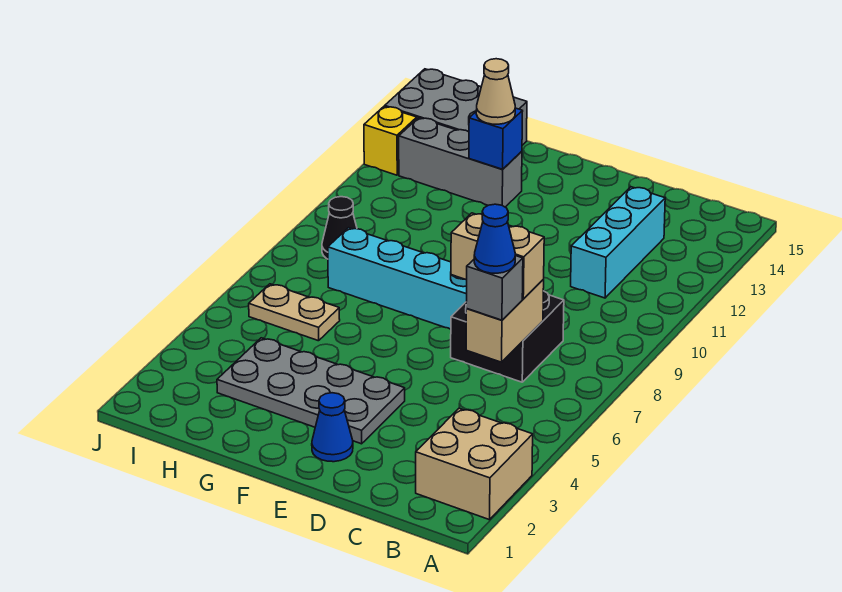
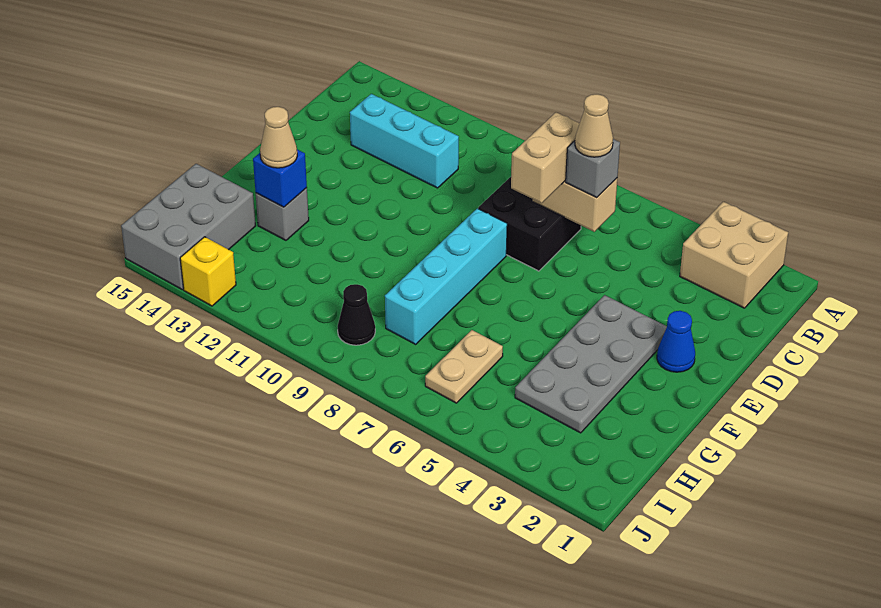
blue cone C6 level 4 -> tan cone C6 level 4
grey brick G13:I13 level 1 -> grey brick G13 level 1

